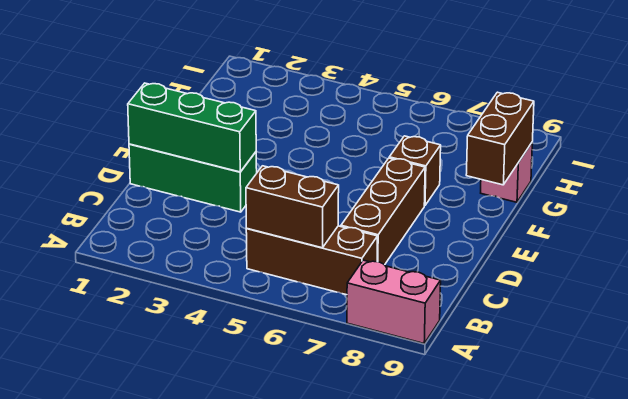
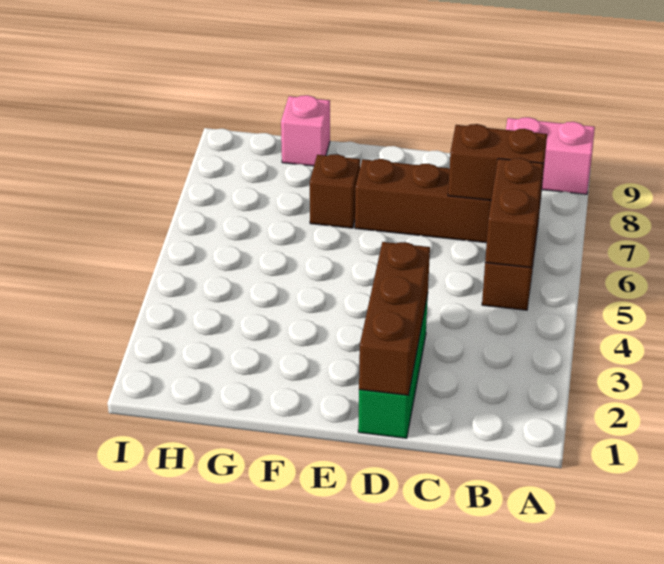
pink brick A8:A9 level 1 -> pink brick A9:B9 level 1
green brick D1:D3 level 2 -> brown brick D1:D3 level 2
brown brick F9:G9 level 2 -> brown brick B7:C7 level 2

